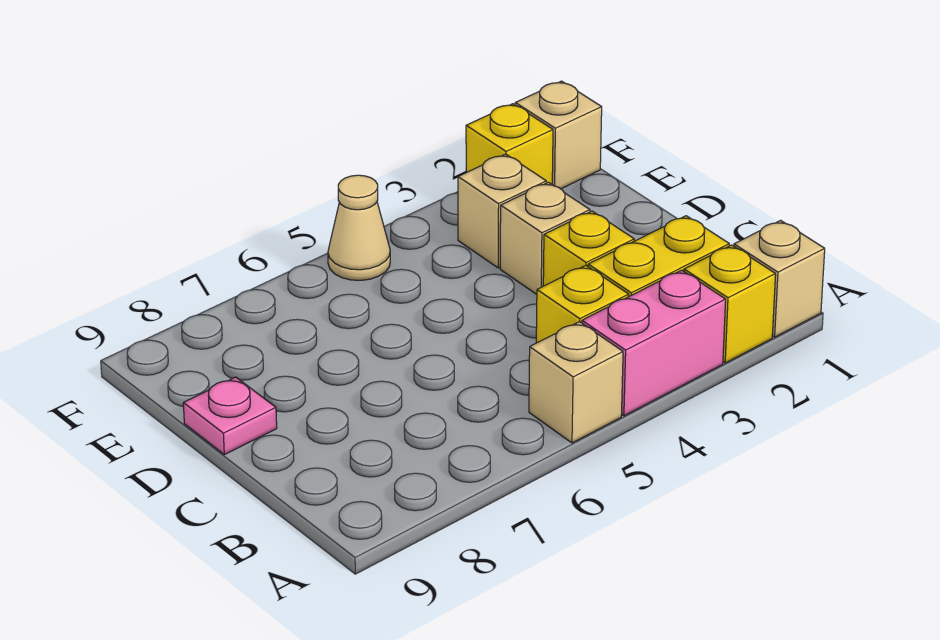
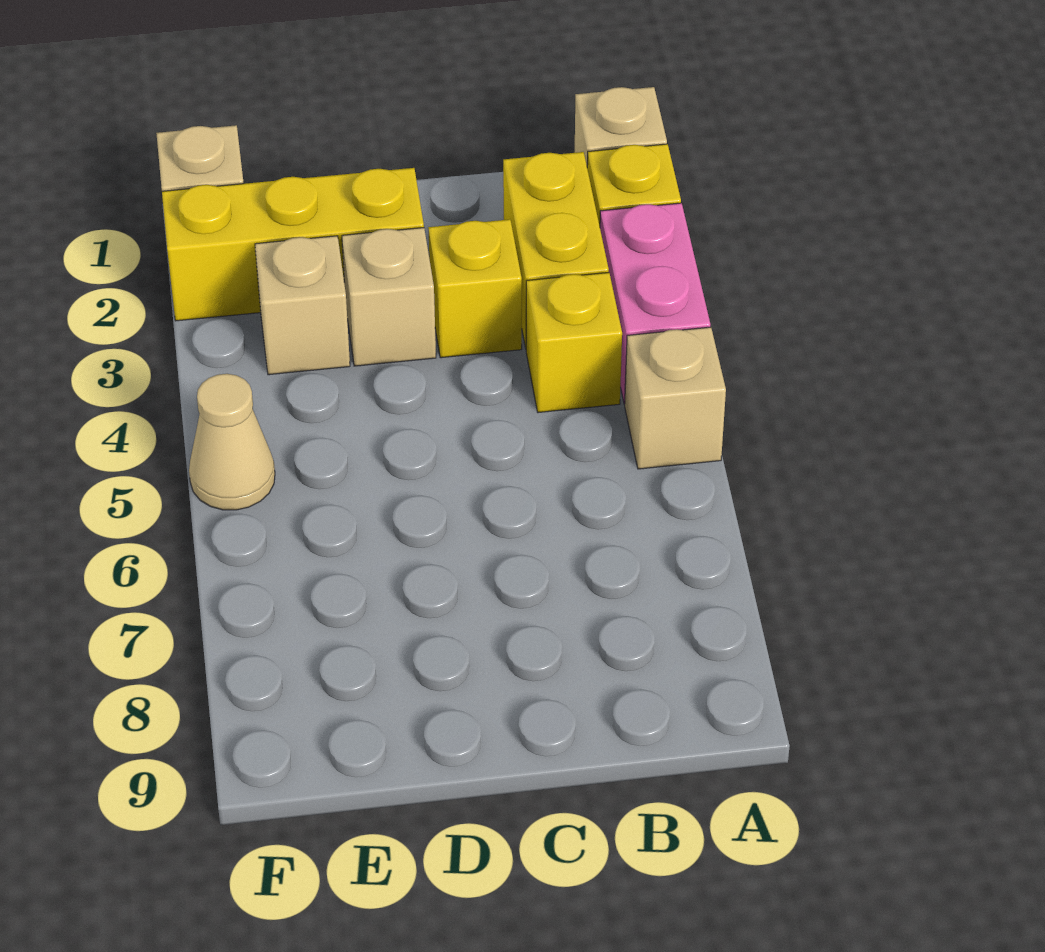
pink plate D9 level 1 -> none
yellow brick F2 level 1 -> yellow brick D2:F2 level 1

